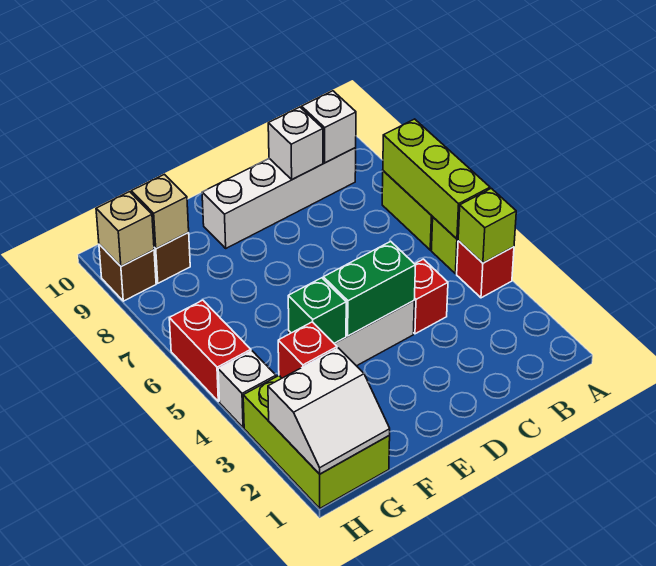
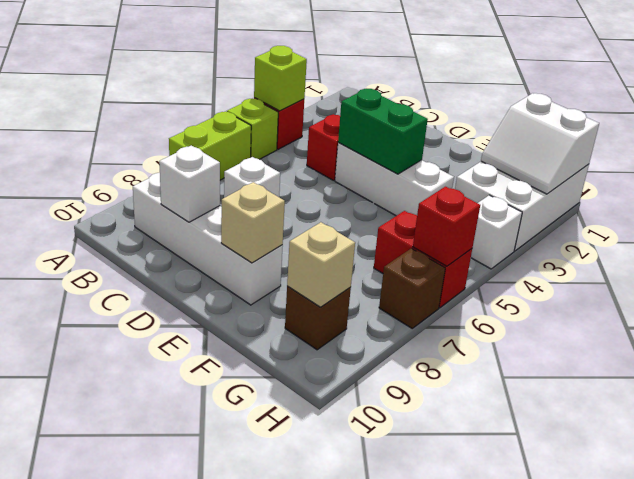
lime brick A5:A7 level 2 -> none
white brick B9 level 2 -> white brick C7 level 1
green brick F4 level 2 -> none
lime brick G1:H3 level 1 -> white brick G1:H3 level 1
white slope G1:H2 level 2 top 2 -> white slope G1:H2 level 2 top 1
red brick G3 level 2 -> red brick H6 level 2
red brick H5:H6 level 1 -> red brick G6:H6 level 1
brown brick H9 level 1 -> brown brick H7 level 1
tan brick H9 level 2 -> tan brick E9 level 2

